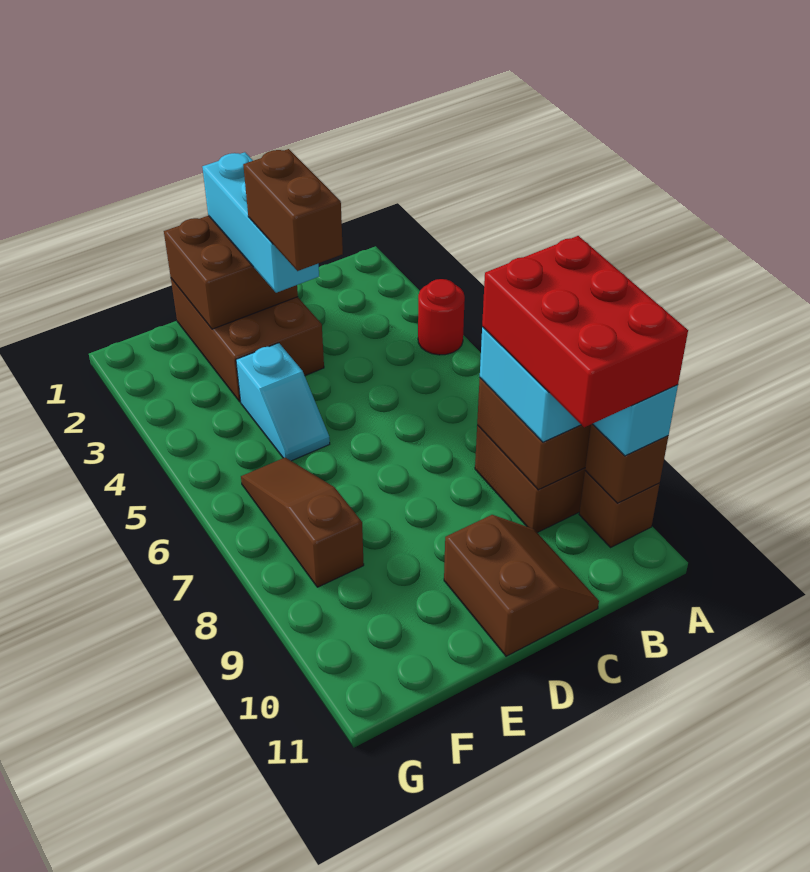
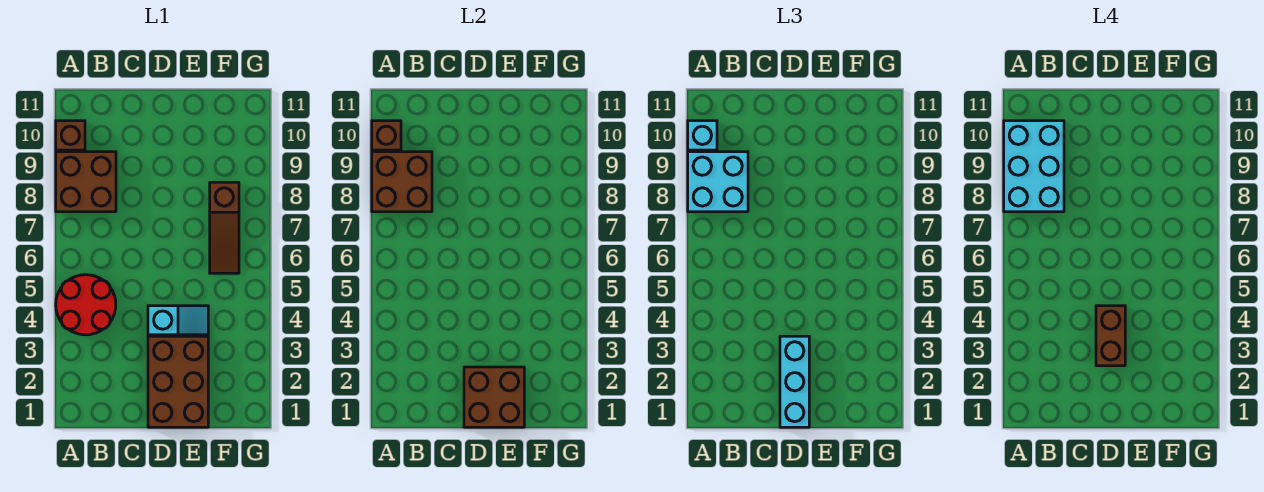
red round brick A4 level 1 -> red round brick A4:B5 level 1
red brick A8:B10 level 4 -> cyan brick A8:B10 level 4
brown slope C10:D11 level 1 top D -> none
cyan slope E4:E5 level 1 top 4 -> cyan slope D4:E4 level 1 top D

